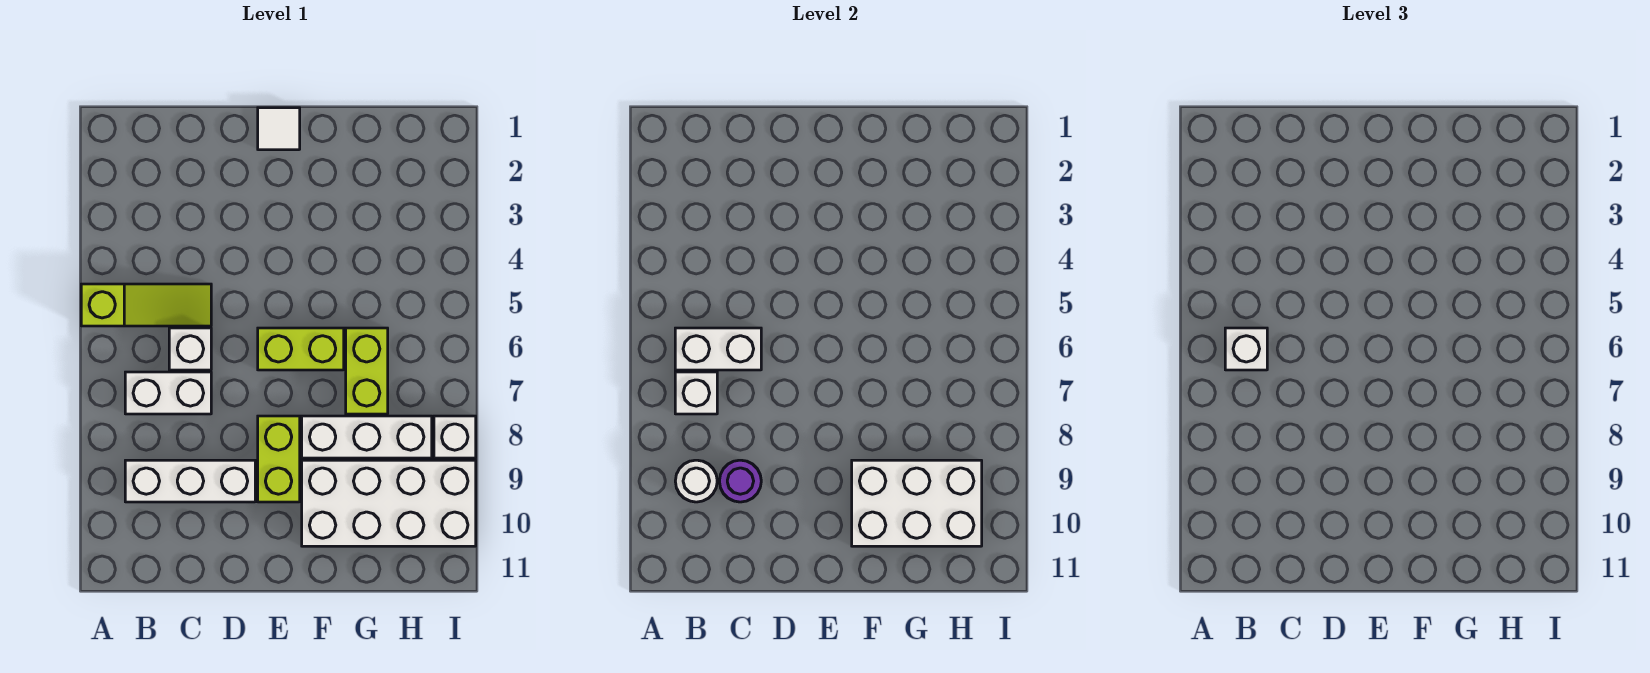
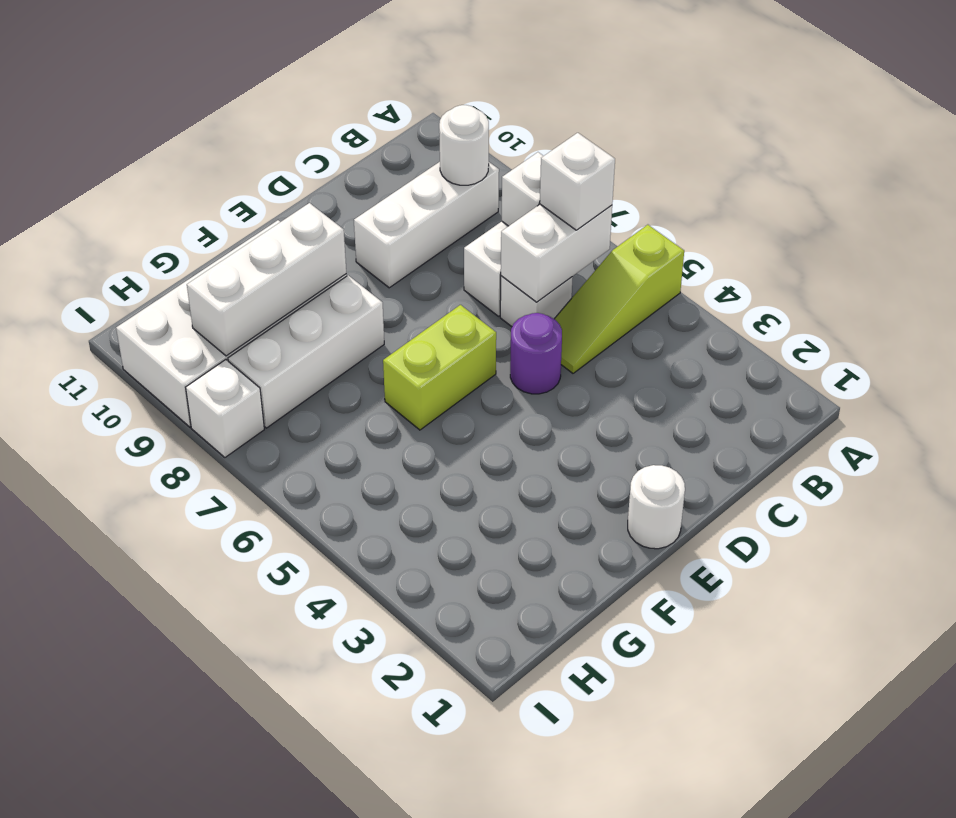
purple round brick C9 level 2 -> purple round brick D5 level 1
white tile E1 level 1 -> white round brick E1 level 1
lime brick E8:E9 level 1 -> none
white brick F9:H10 level 2 -> white brick F9:H9 level 2
lime brick G6:G7 level 1 -> none

